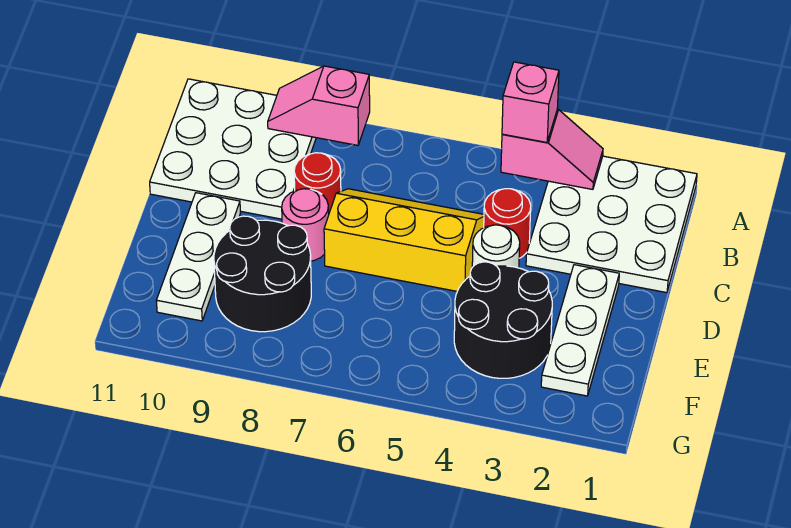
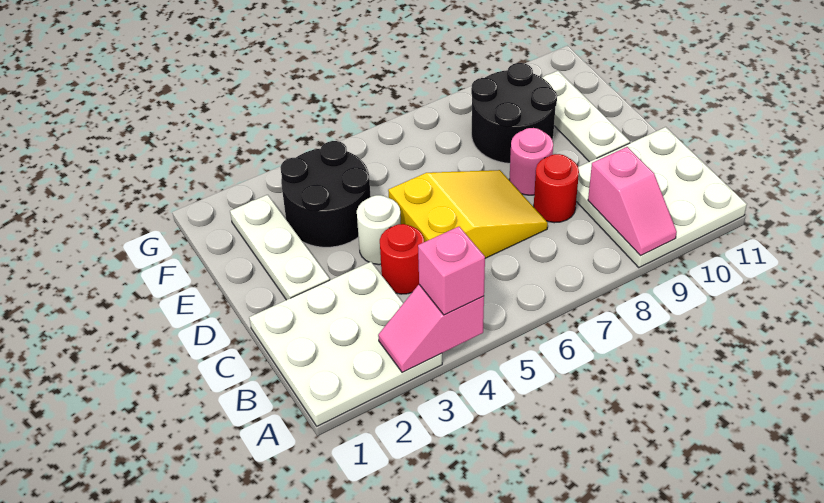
pink slope A8:A9 level 2 top 8 -> pink slope A9:B9 level 2 top B
yellow slope C5:D7 level 1 top D -> yellow slope C5:D7 level 1 top 5

